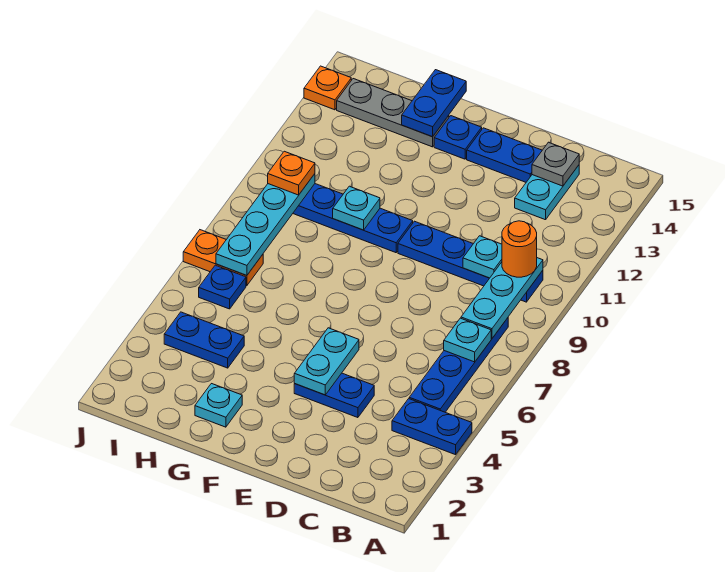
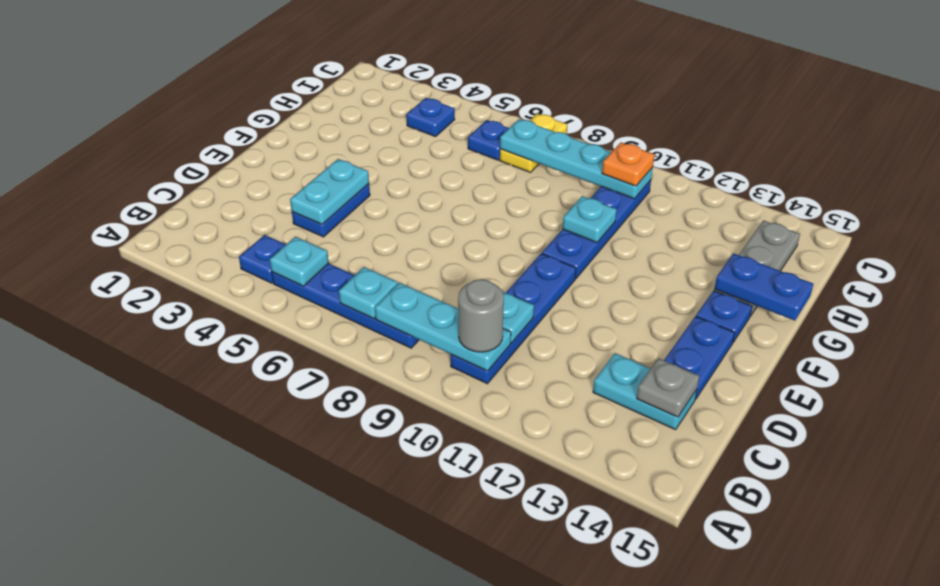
blue plate A4:B4 level 1 -> blue plate B4 level 1
orange round brick B10 level 3 -> grey round brick B10 level 3
cyan plate E4:E5 level 2 -> cyan plate D4:E4 level 2
cyan plate G2 level 1 -> cyan plate B5 level 2
blue plate H4:I4 level 1 -> blue plate I4 level 1
orange plate I7:J7 level 1 -> yellow plate I7:J7 level 1
orange plate J14 level 1 -> none

